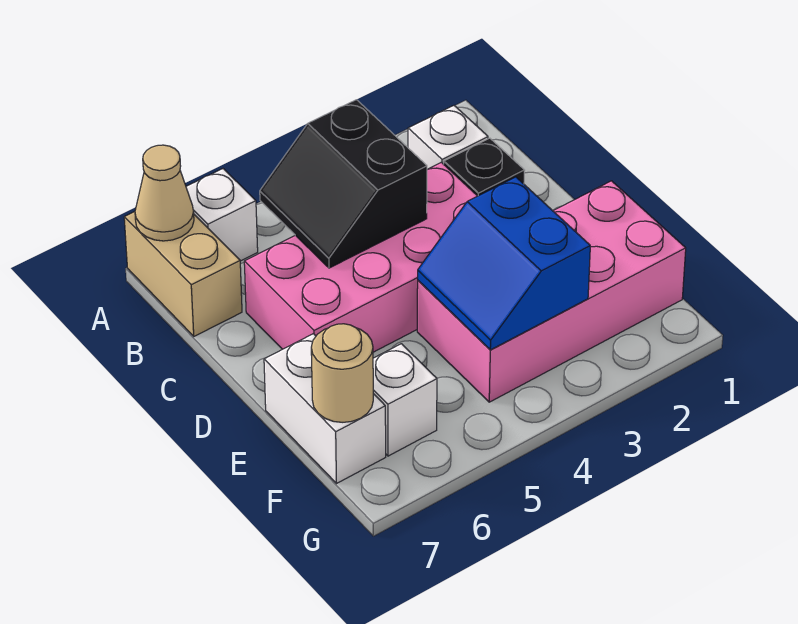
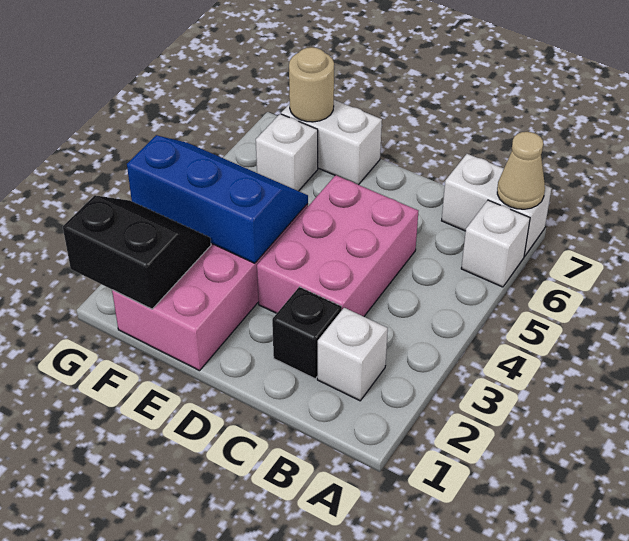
tan brick A7:B7 level 1 -> white brick A7:B7 level 1
black slope B4:C5 level 2 top 4 -> black slope F1:G2 level 2 top 1
pink brick C3:D6 level 1 -> pink brick C3:D5 level 1
blue slope E3:F4 level 2 top 3 -> blue slope E3:G4 level 2 top 3

